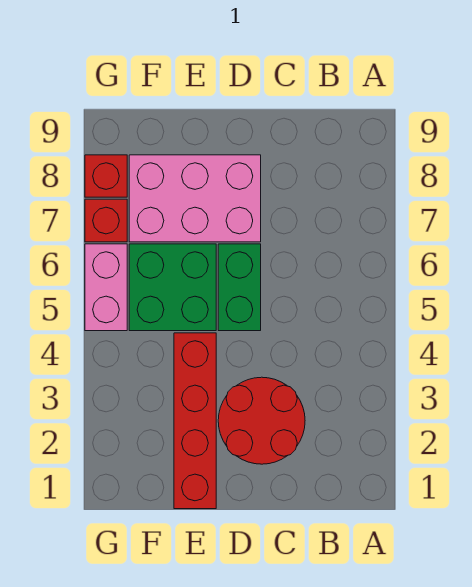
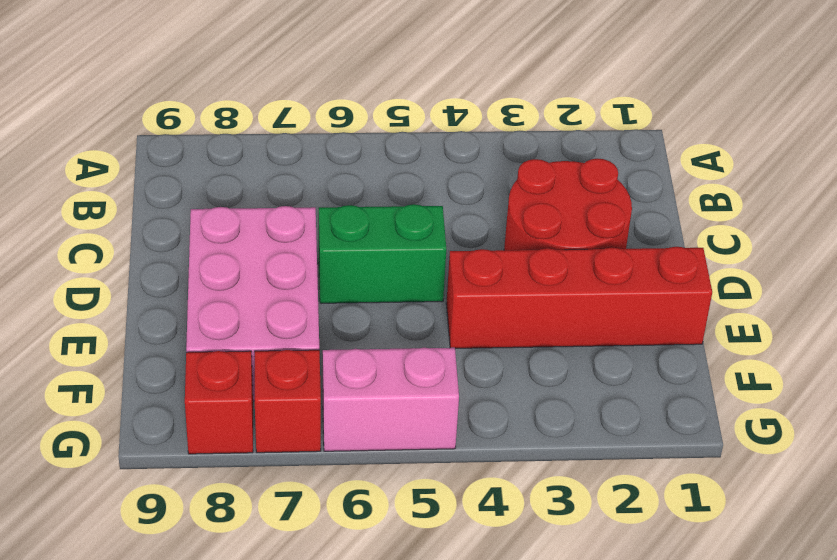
green brick E5:F6 level 1 -> none

